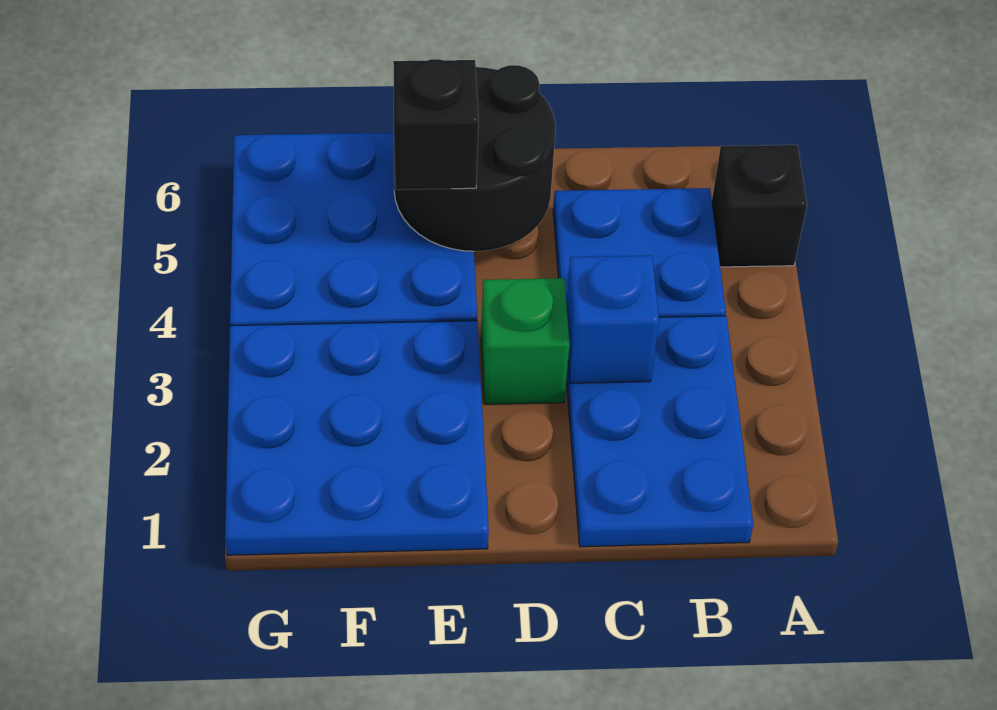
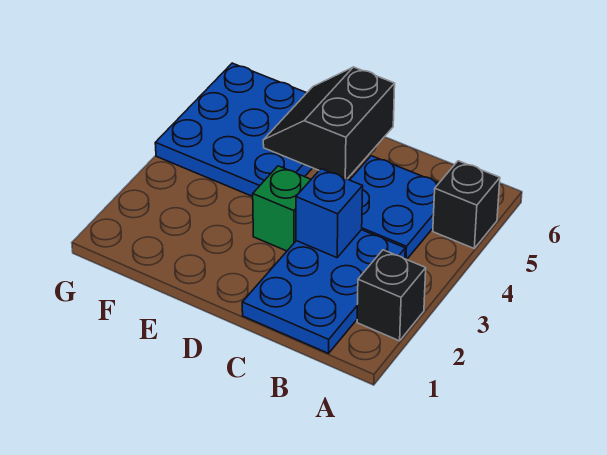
black round brick D5:E6 level 2 -> black slope D5:E6 level 2 top D
blue plate E1:G3 level 1 -> none
black brick E5 level 3 -> black brick A2 level 1

